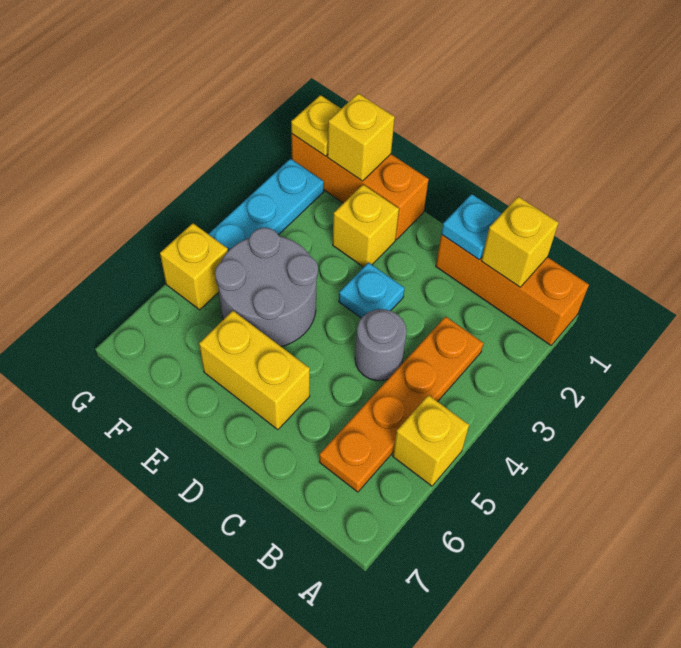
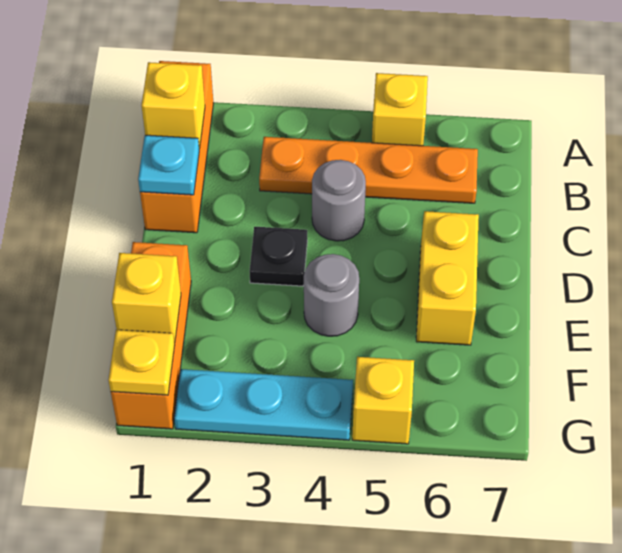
cyan plate D3 level 1 -> black plate D3 level 1
yellow brick E2 level 1 -> none
grey round brick E4:F5 level 1 -> grey round brick E4 level 1

